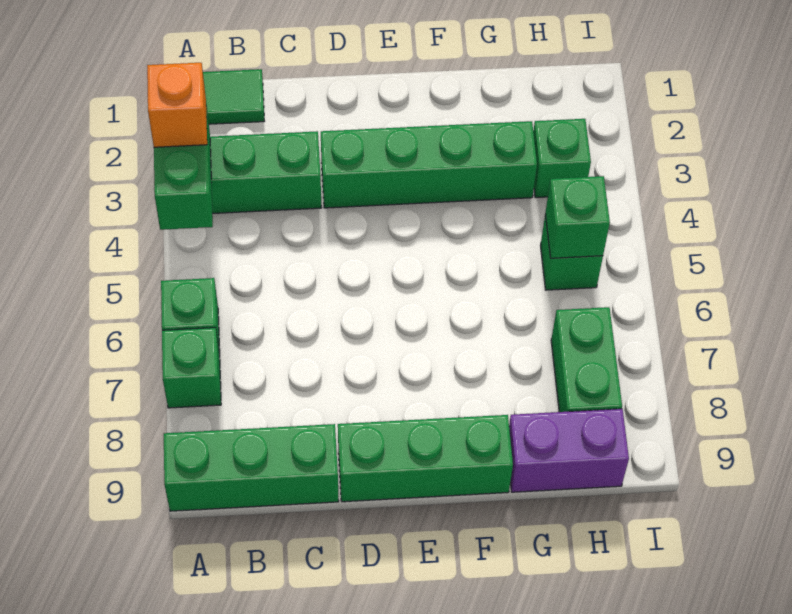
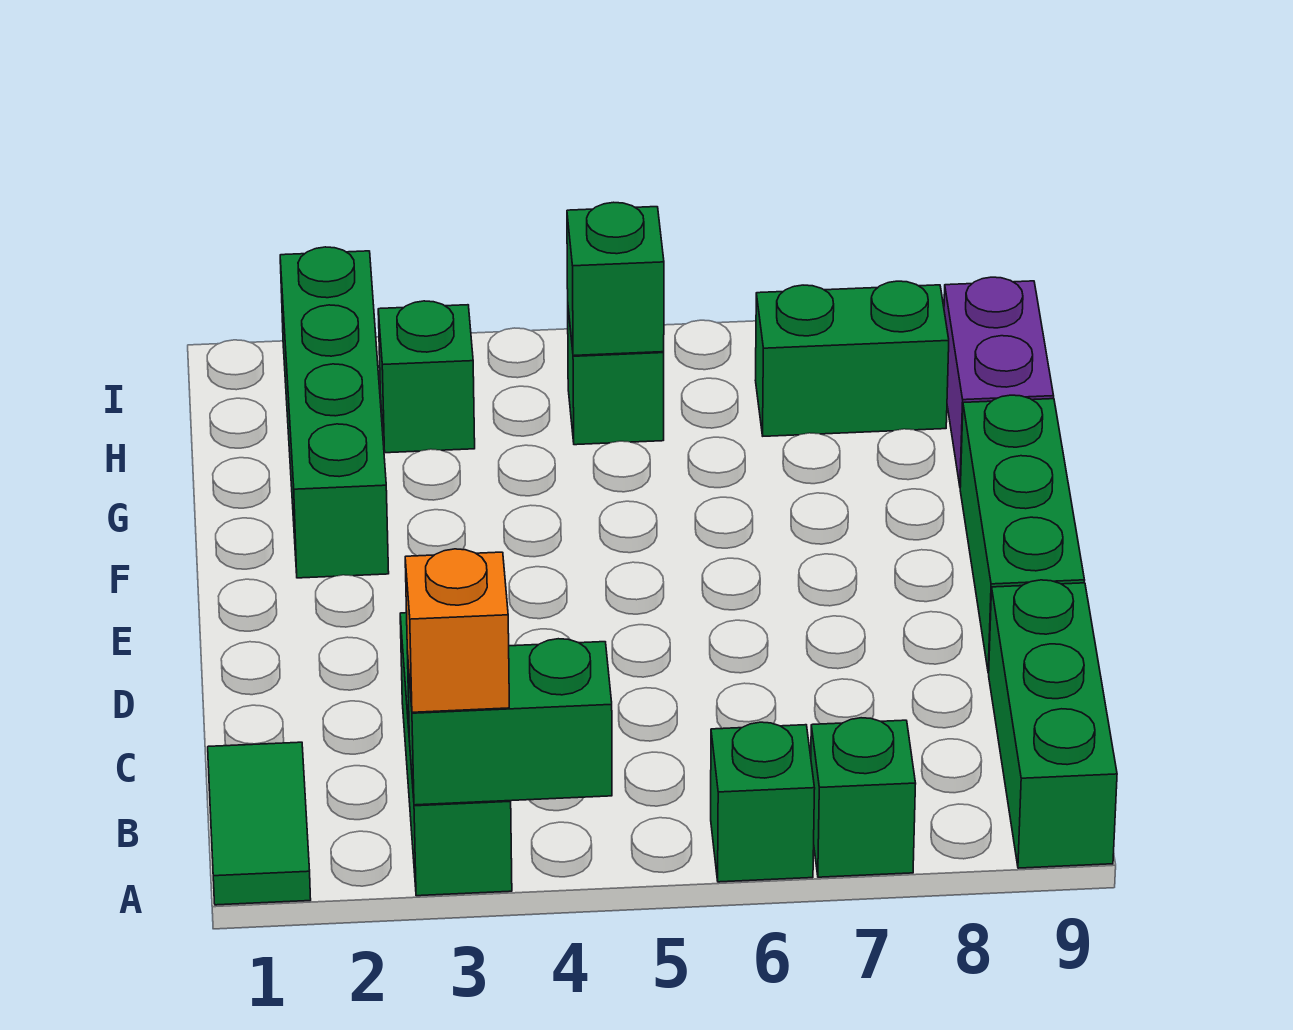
green brick D3:G3 level 1 -> green brick F2:I2 level 1

